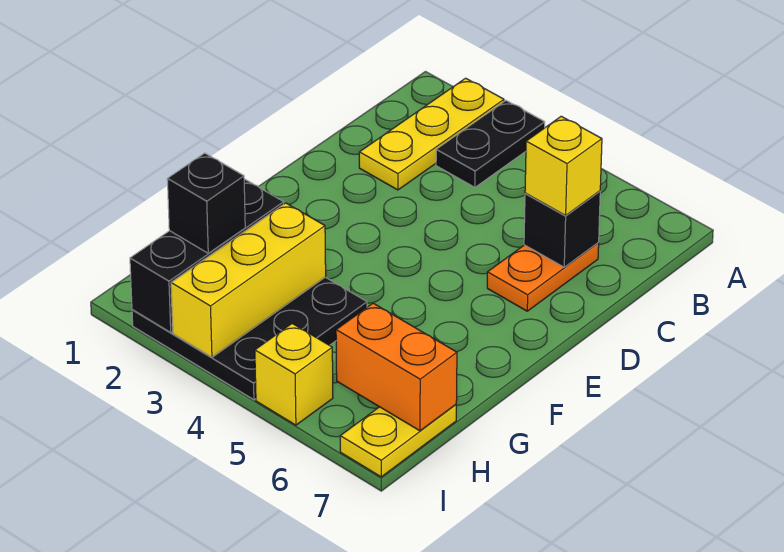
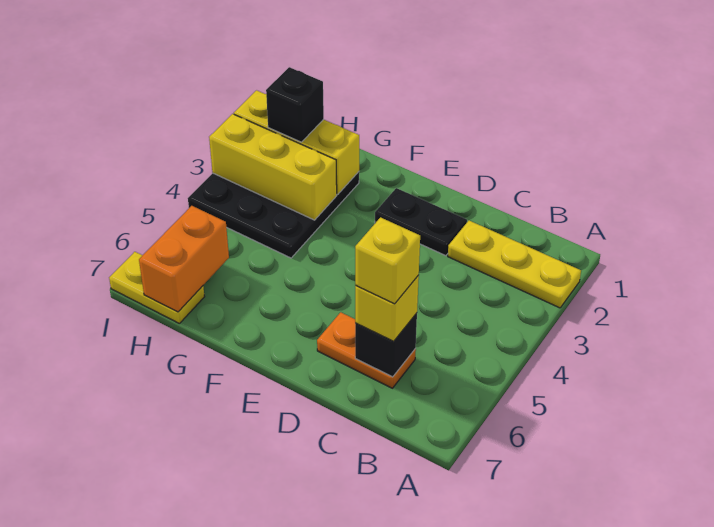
black plate A3:B3 level 1 -> black plate D2:E2 level 1
black brick G2:I2 level 2 -> yellow brick G2:I2 level 2
yellow brick I5 level 1 -> yellow brick C6 level 4

